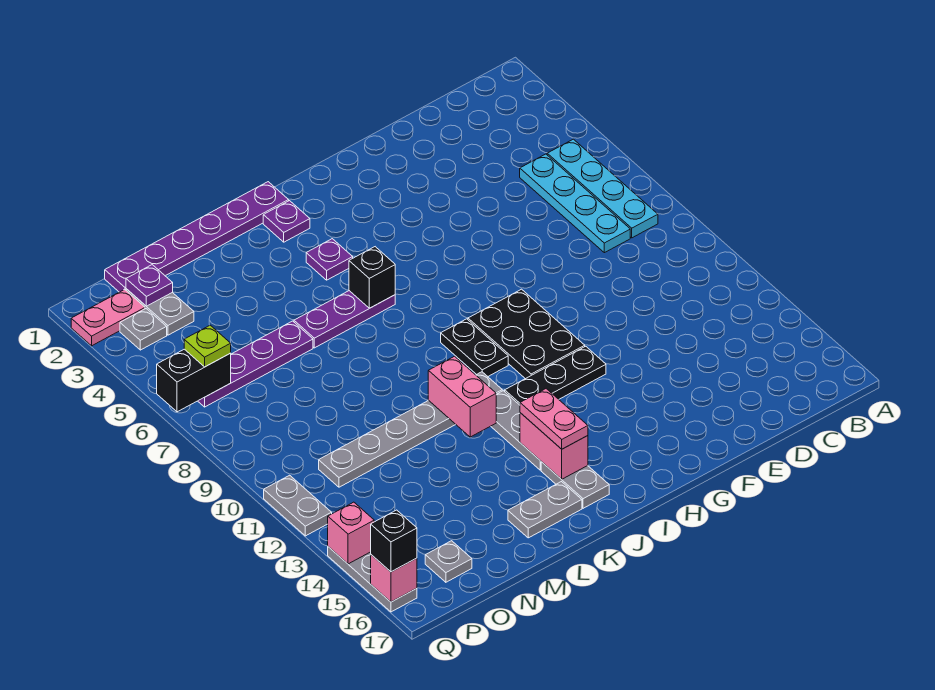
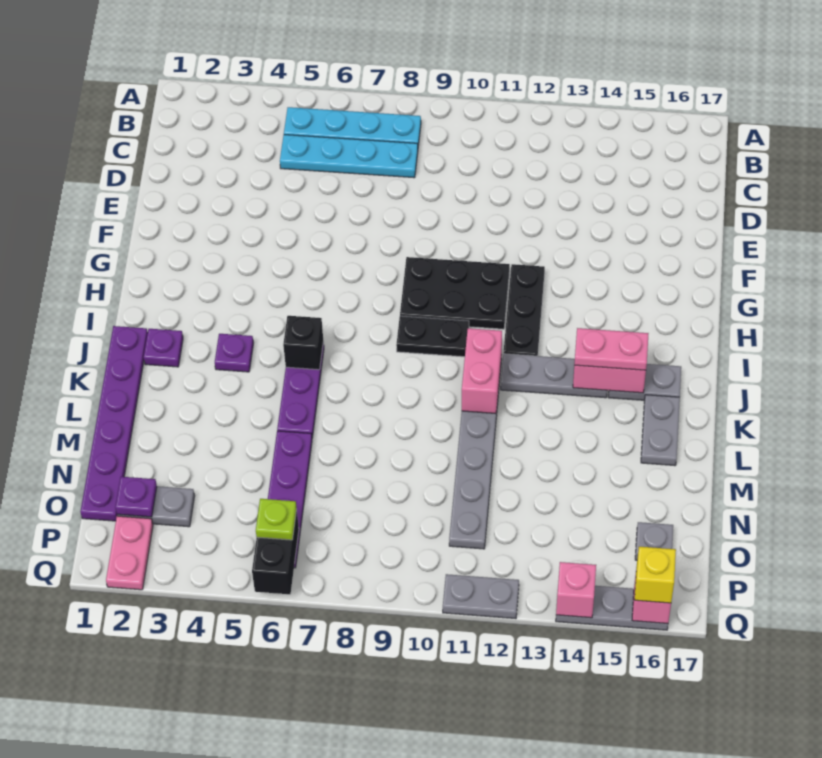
pink brick K11:K12 level 2 -> pink brick J11:K11 level 2
grey plate P3 level 1 -> none
black brick Q16 level 3 -> yellow brick Q16 level 3

